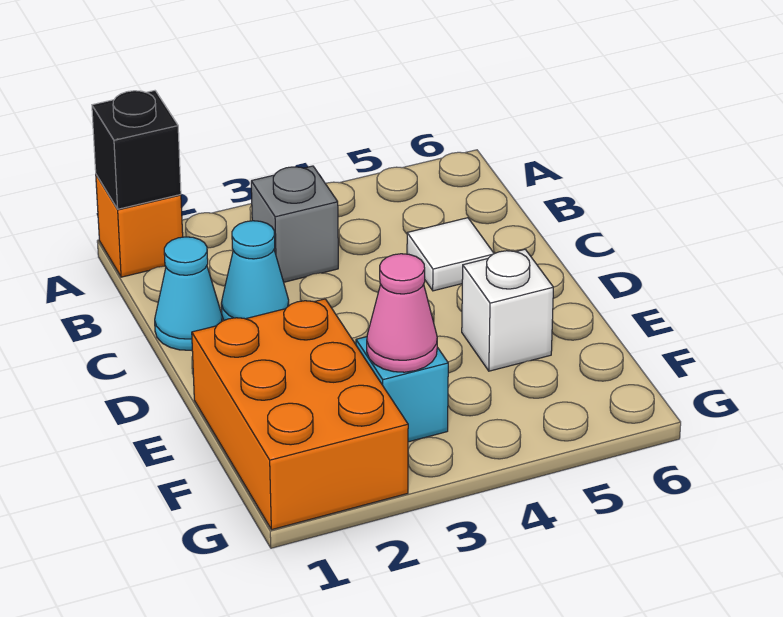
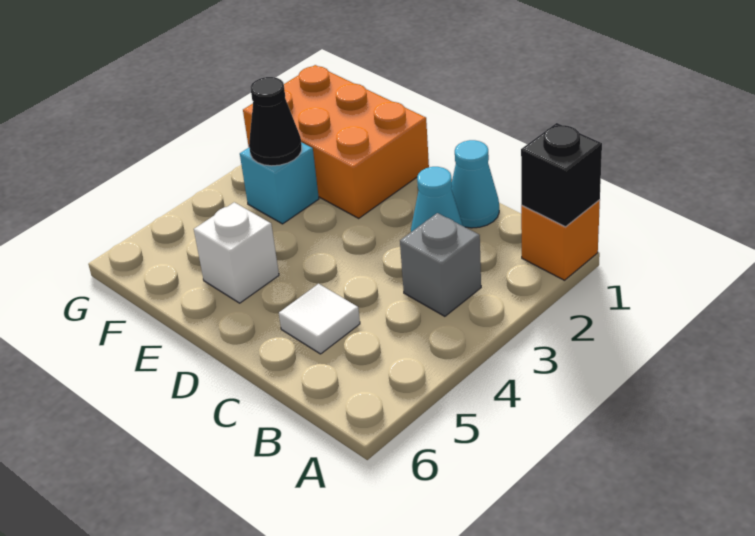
pink cone F3 level 2 -> black cone F3 level 2

